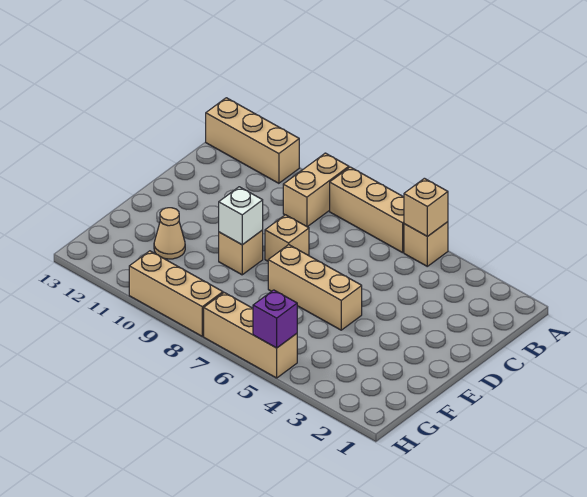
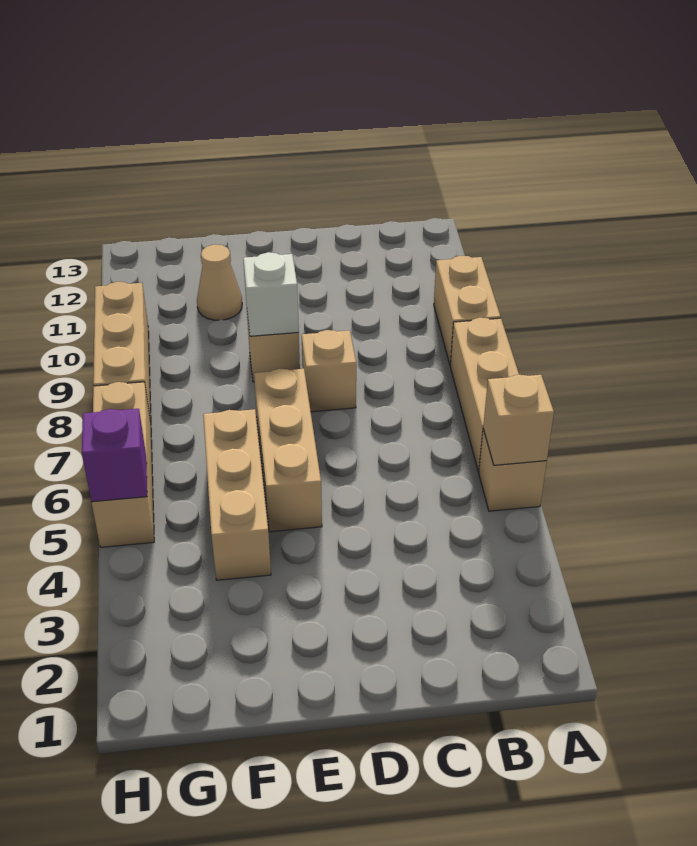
tan brick A9:B9 level 1 -> tan brick A9:A10 level 1
tan brick A11:A13 level 1 -> tan brick F4:F6 level 1

